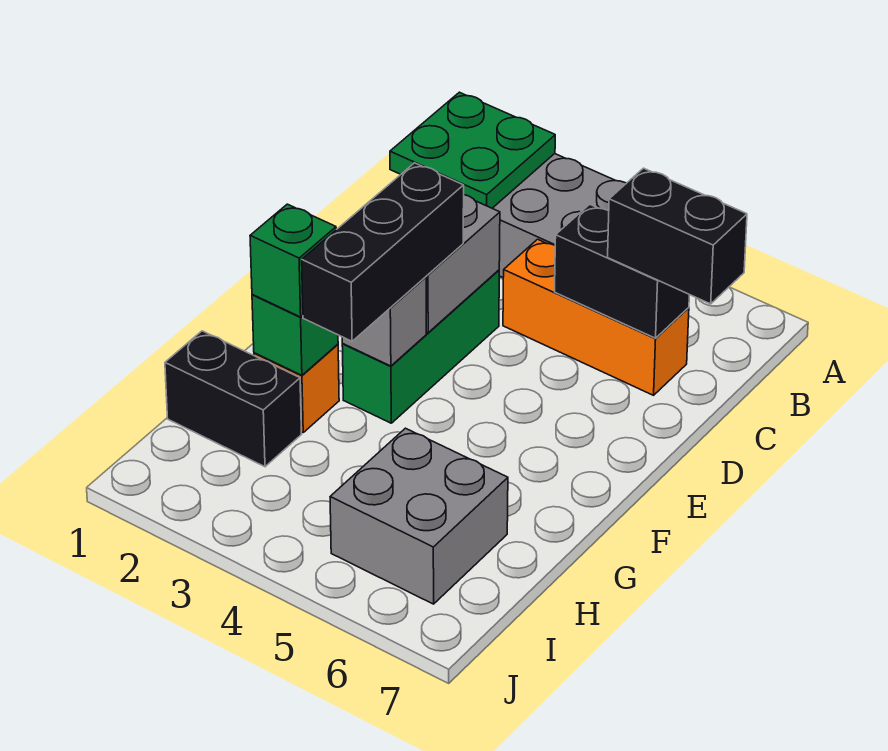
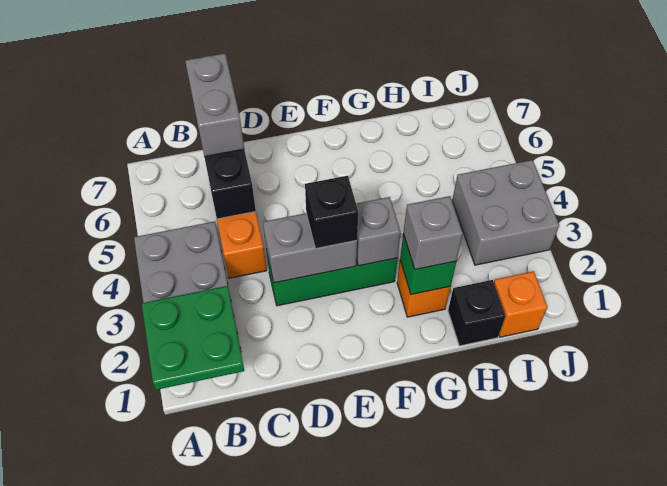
black brick C6:C7 level 3 -> grey brick C6:C7 level 3
black brick E3:G3 level 3 -> black brick E3 level 3
green brick G2 level 3 -> grey brick G2 level 3
black brick H1:H2 level 1 -> black brick H1 level 1
grey brick H5:I6 level 1 -> grey brick I3:J4 level 1
none -> orange brick I1 level 1

